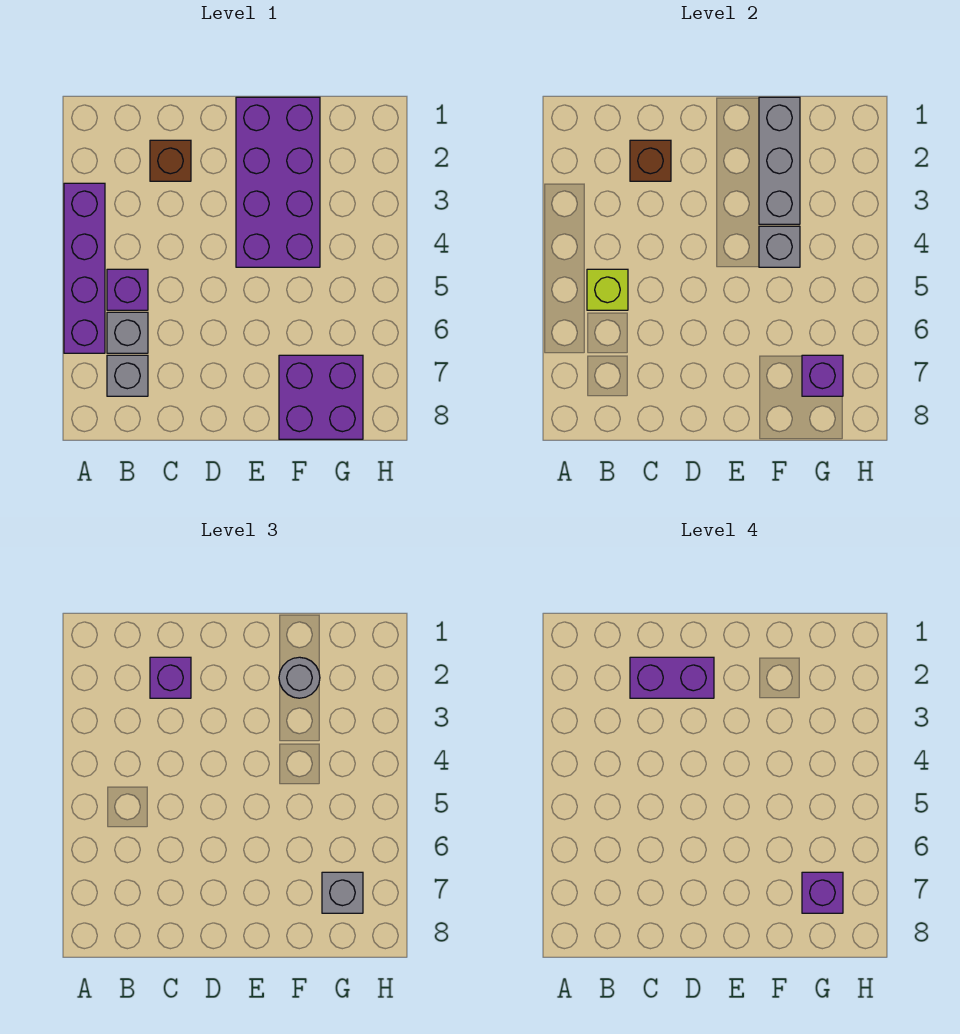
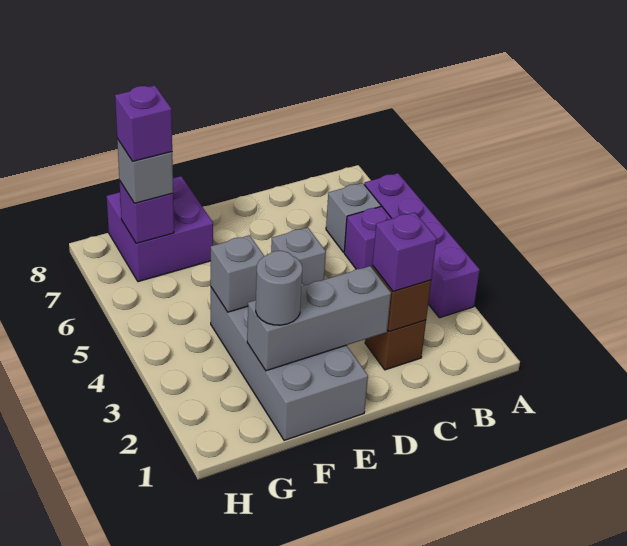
lime brick B5 level 2 -> none
grey brick B7 level 1 -> grey brick D5 level 1
purple brick C2:D2 level 4 -> none
purple brick E1:F4 level 1 -> grey brick E1:F4 level 1
grey brick F1:F3 level 2 -> grey brick D2:F2 level 2

